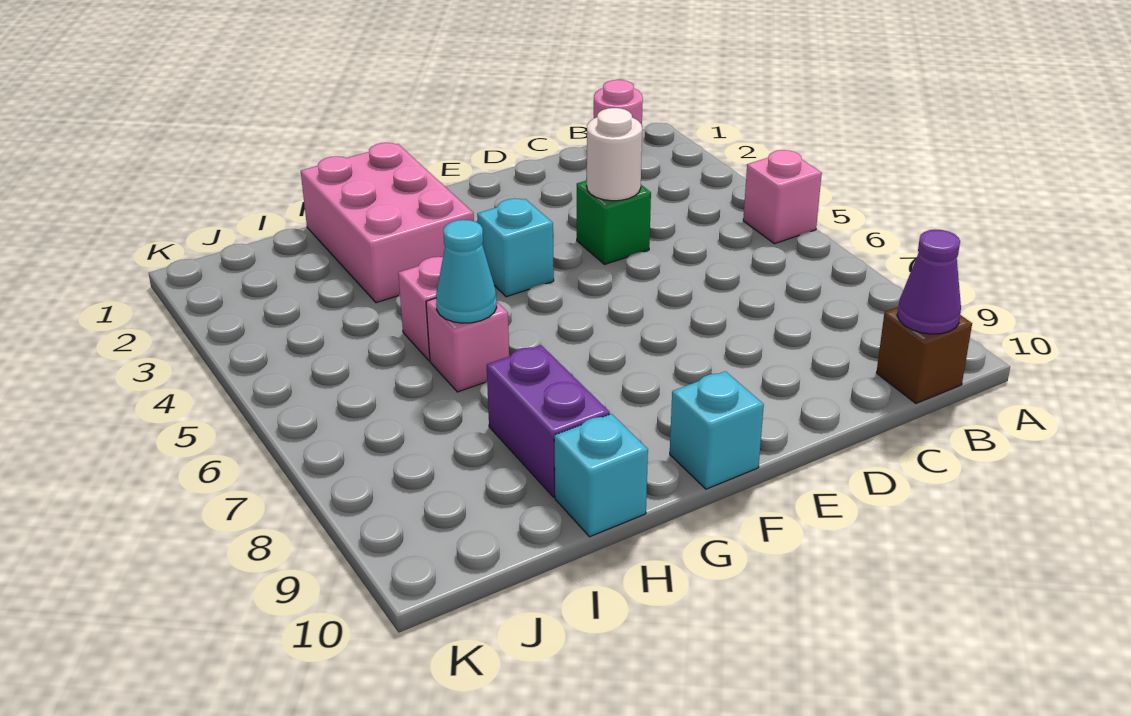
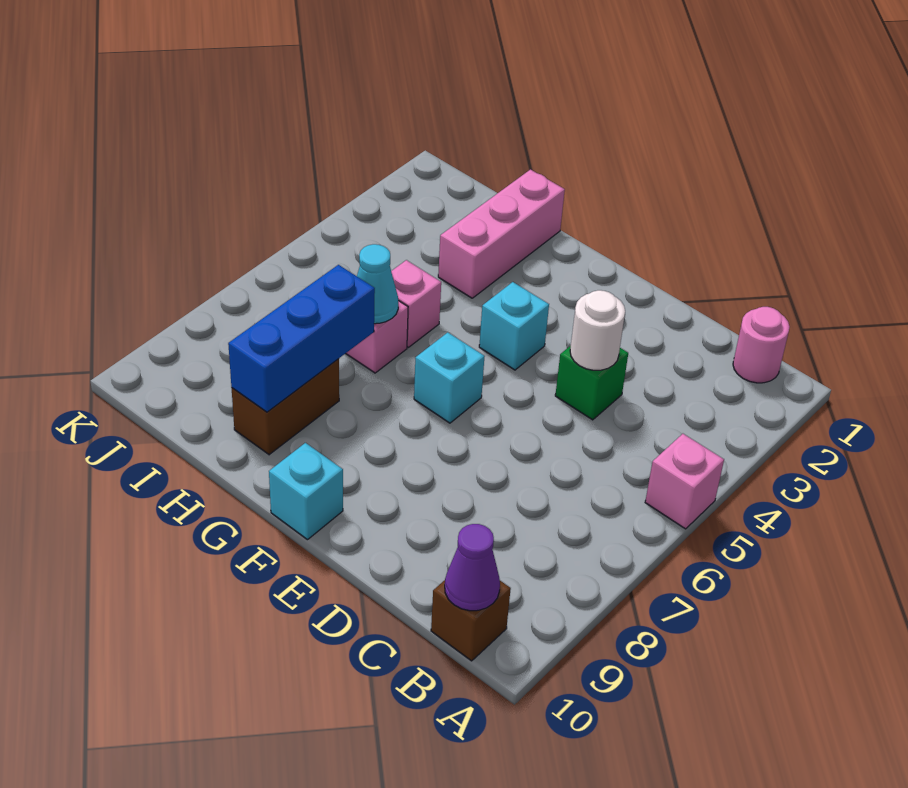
pink brick G1:H3 level 1 -> pink brick H1:H3 level 1
none -> blue brick H7:H9 level 2
purple brick H8:H9 level 1 -> brown brick H8:H9 level 1
cyan brick H10 level 1 -> cyan brick F6 level 1

